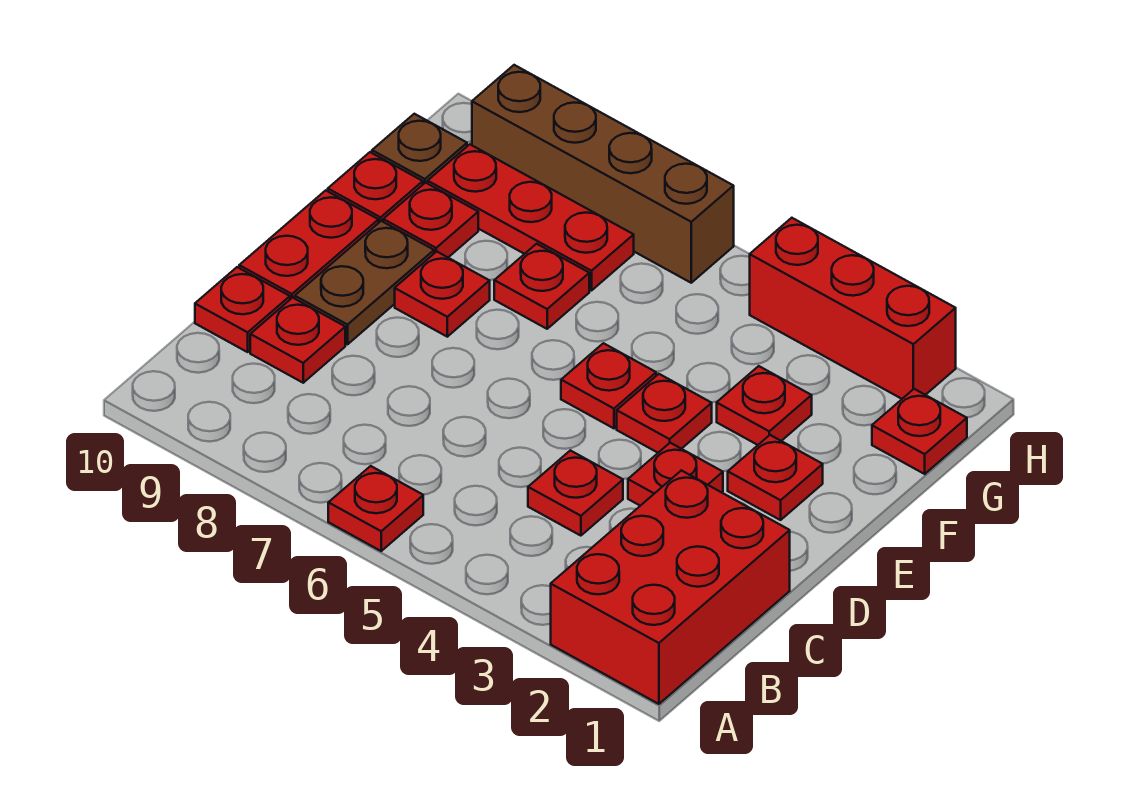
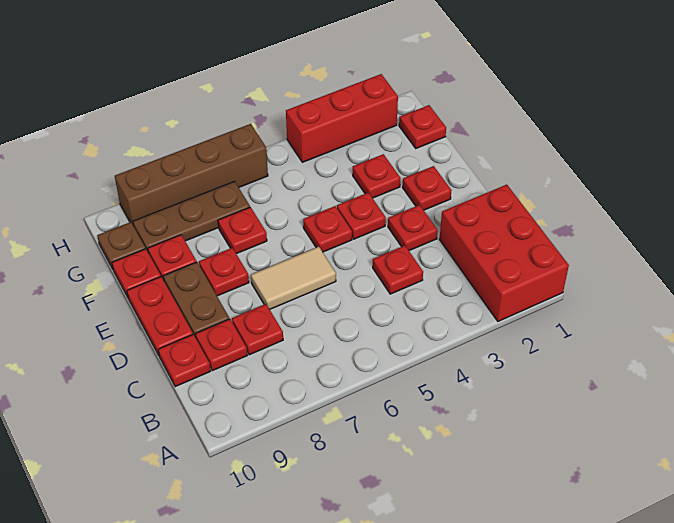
red plate A6 level 1 -> red plate C8 level 1
none -> tan tile D6:D7 level 1
red plate G7:G9 level 1 -> brown plate G7:G9 level 1

